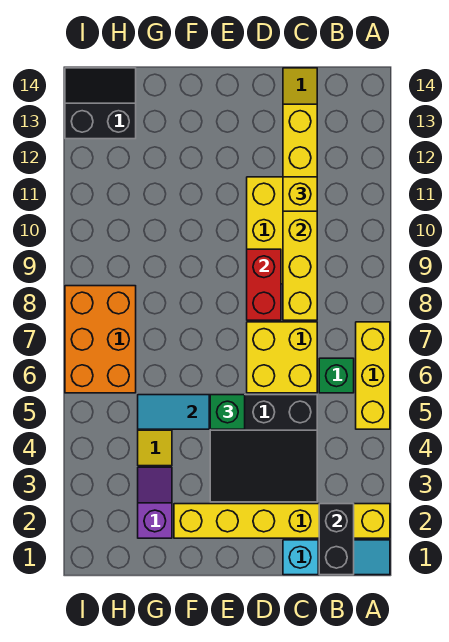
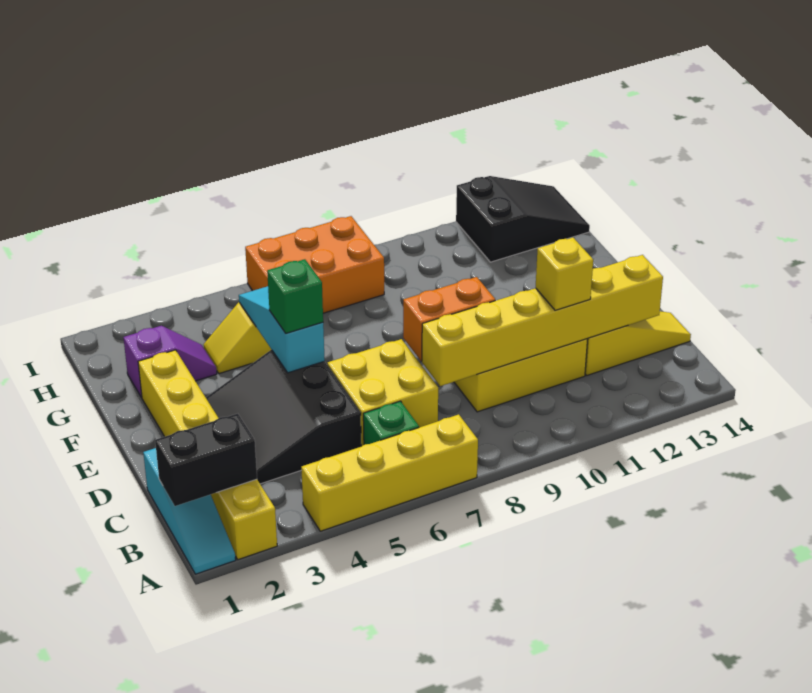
yellow brick A5:A7 level 1 -> yellow brick A4:A7 level 1
red brick D8:D9 level 2 -> orange brick D8:D9 level 2
black slope H13:I14 level 1 top 13 -> black slope H12:I14 level 1 top 12

